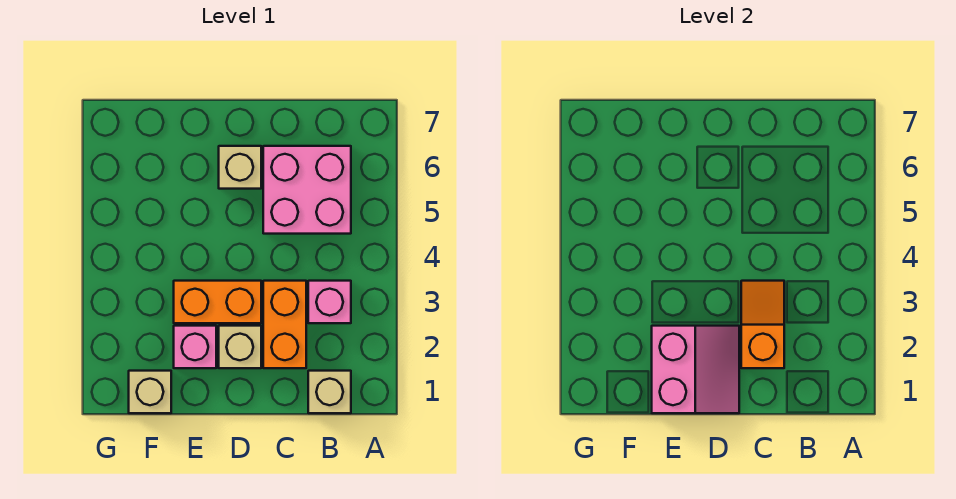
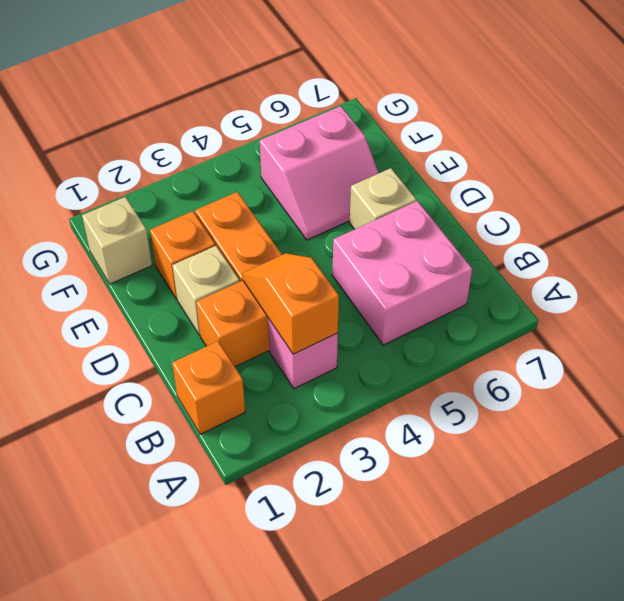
tan brick B1 level 1 -> orange brick B1 level 1
orange slope C2:C3 level 2 top 2 -> orange slope B3:C3 level 2 top B
pink slope D1:E2 level 2 top E -> pink slope E5:F6 level 1 top F
pink brick E2 level 1 -> orange brick E2 level 1

